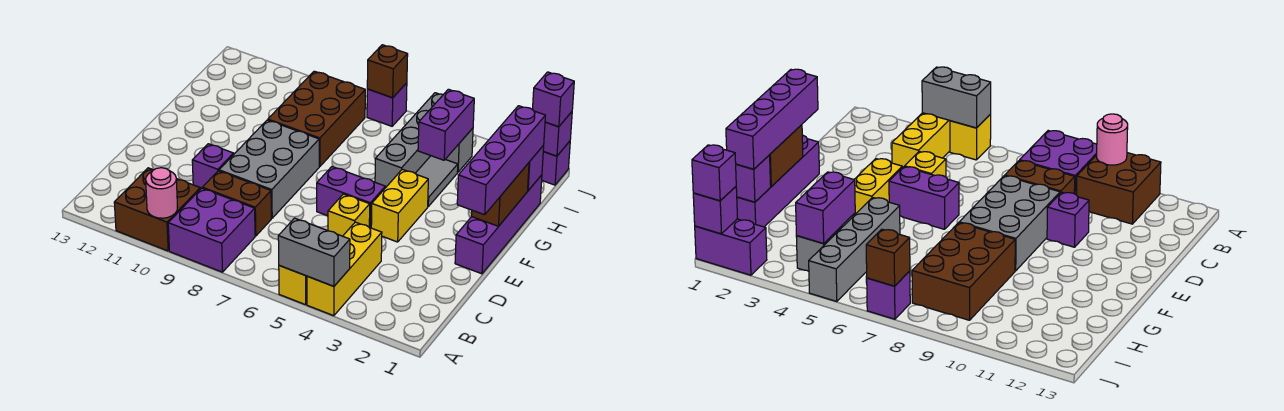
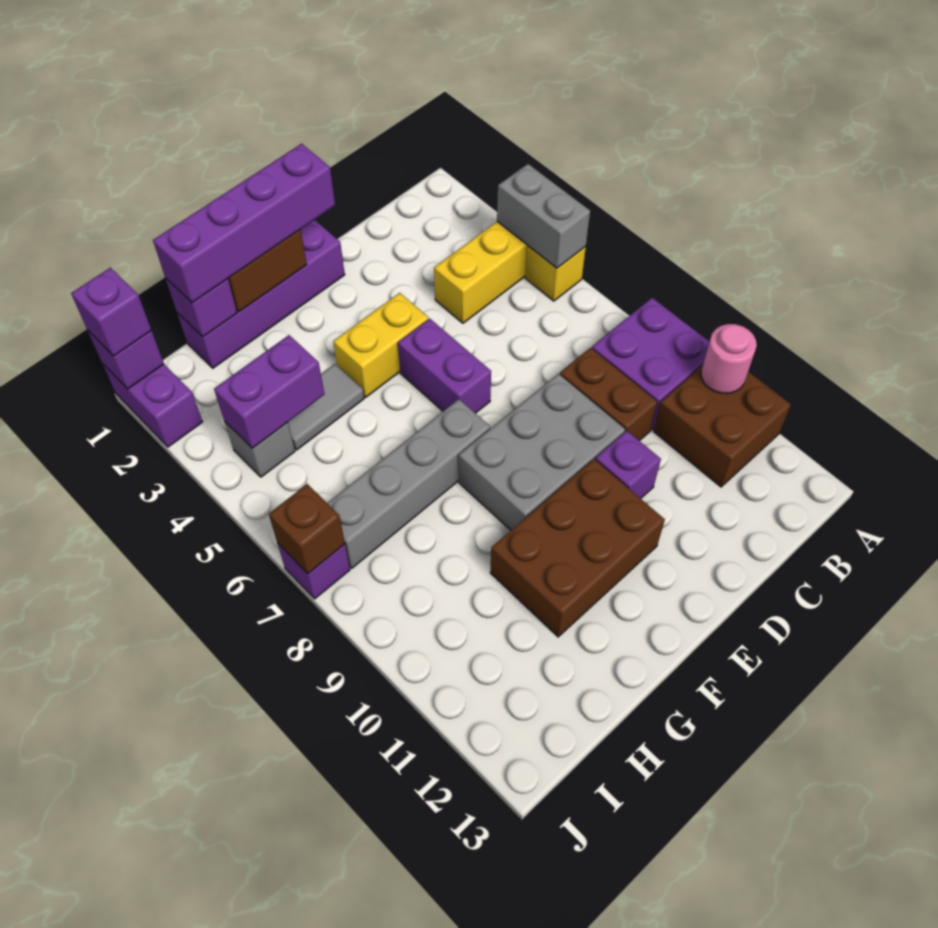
yellow brick D5 level 1 -> none
grey brick G5:J5 level 1 -> grey brick F7:I7 level 1
brown brick G8:I9 level 1 -> brown brick E10:G11 level 1

